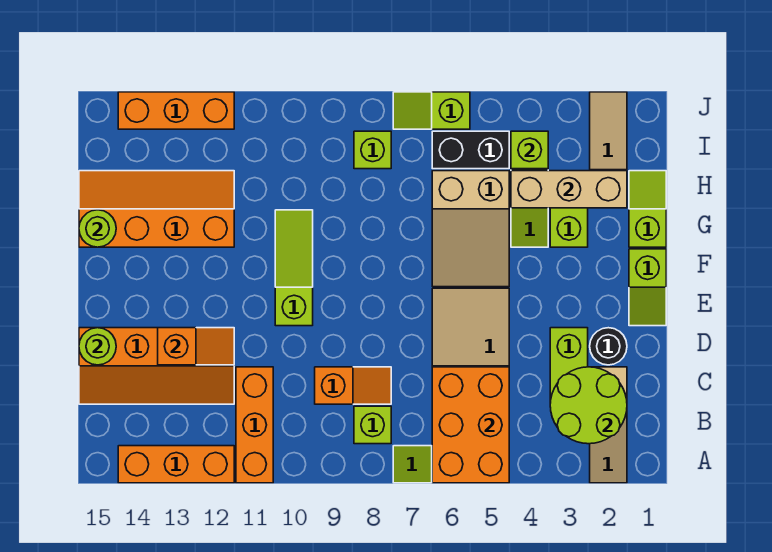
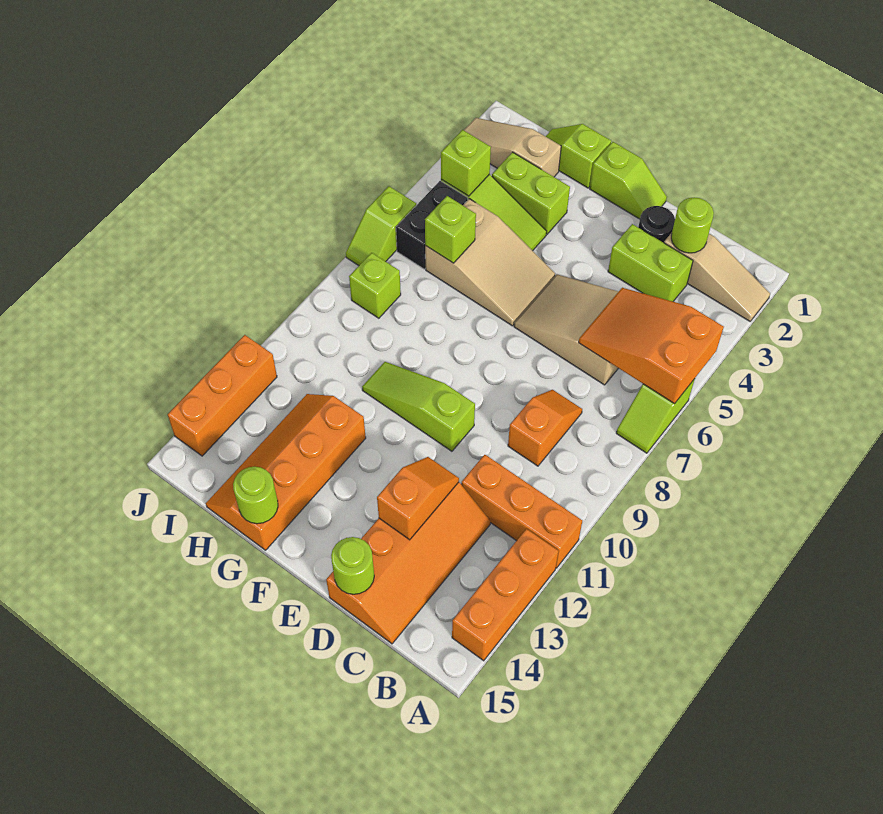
orange brick A5:C6 level 2 -> orange slope A5:C6 level 2 top A
lime round brick B2:C3 level 2 -> lime round brick C2 level 2
lime brick B8 level 1 -> lime brick H6 level 2
tan brick H2:H4 level 2 -> none

